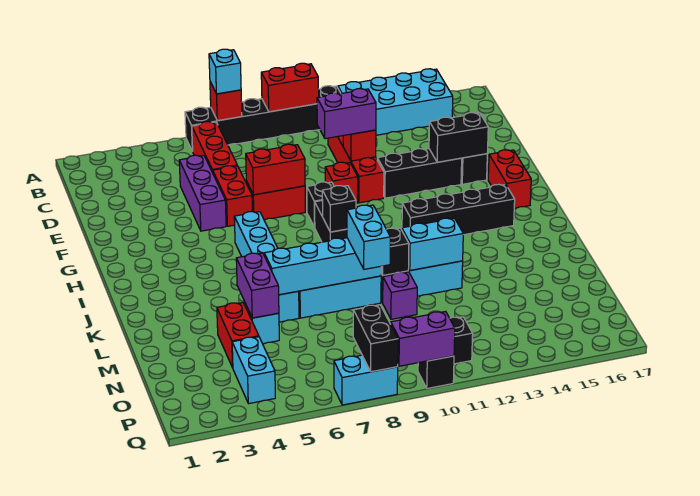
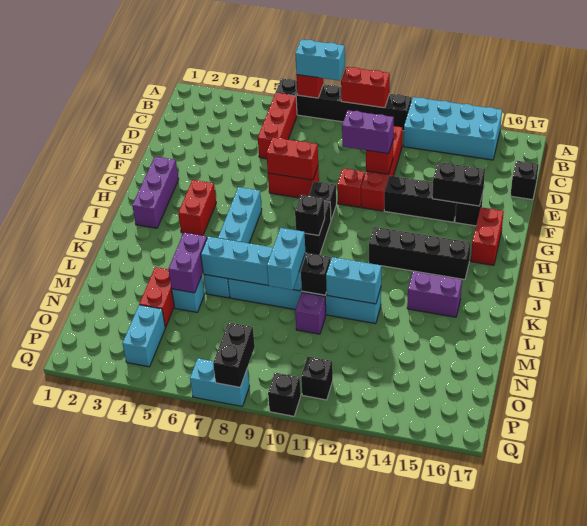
cyan brick A7 level 3 -> cyan brick A7:A8 level 3
purple brick D5:F5 level 1 -> purple brick G2:I2 level 1
none -> black brick D17 level 1
red brick E6:F6 level 1 -> red brick H4:I4 level 1
purple brick Q9:Q10 level 2 -> purple brick K14:K15 level 1

